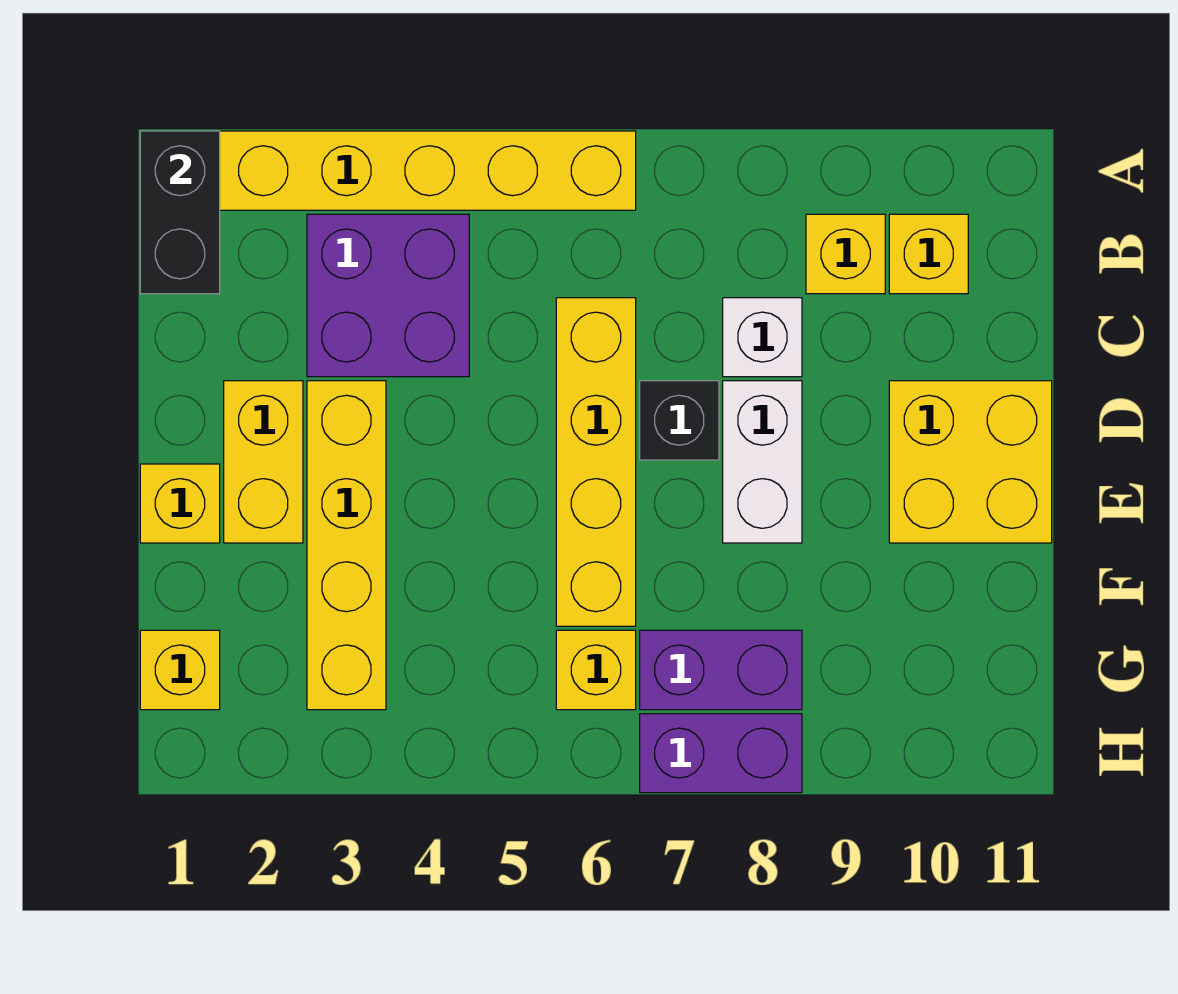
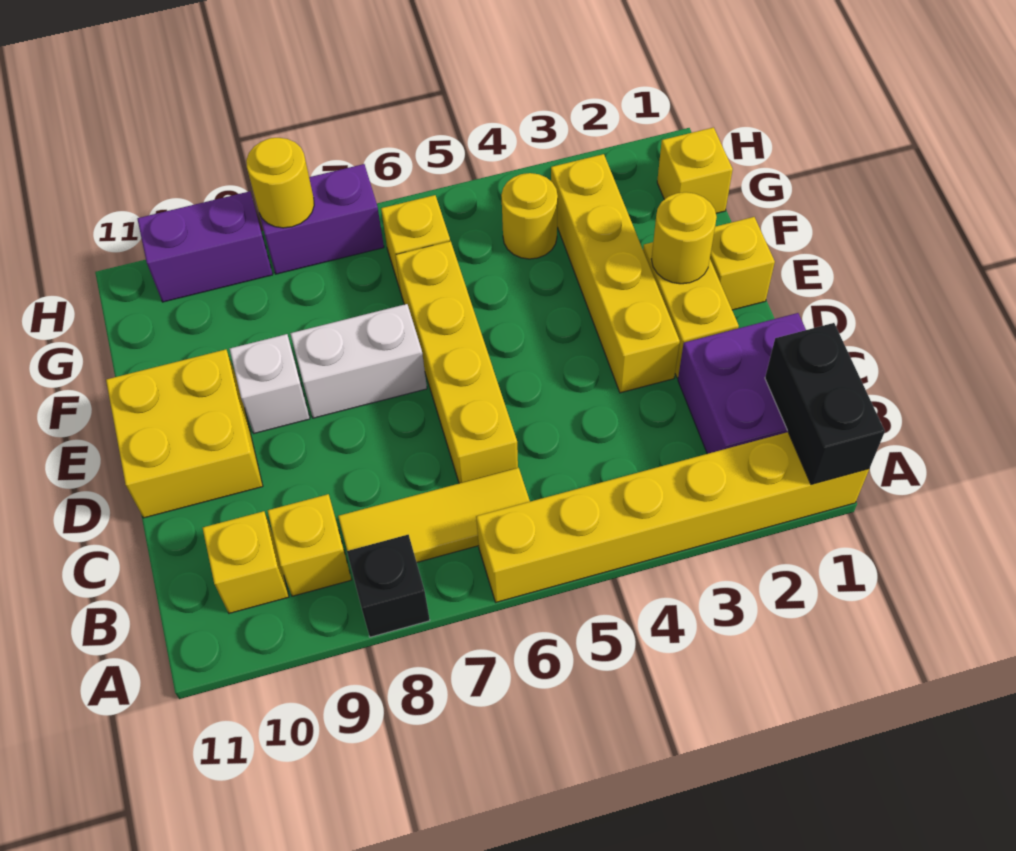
purple brick B3:C4 level 1 -> purple brick B1:C2 level 1
none -> yellow tile B6:B8 level 1
white brick C8 level 1 -> white brick E9 level 1
black brick D7 level 1 -> black brick A8 level 1
white brick D8:E8 level 1 -> white brick E7:E8 level 1
none -> yellow round brick E2 level 2
none -> yellow round brick G4 level 1
purple brick G7:G8 level 1 -> purple brick H9:H10 level 1
none -> yellow round brick H8 level 2

